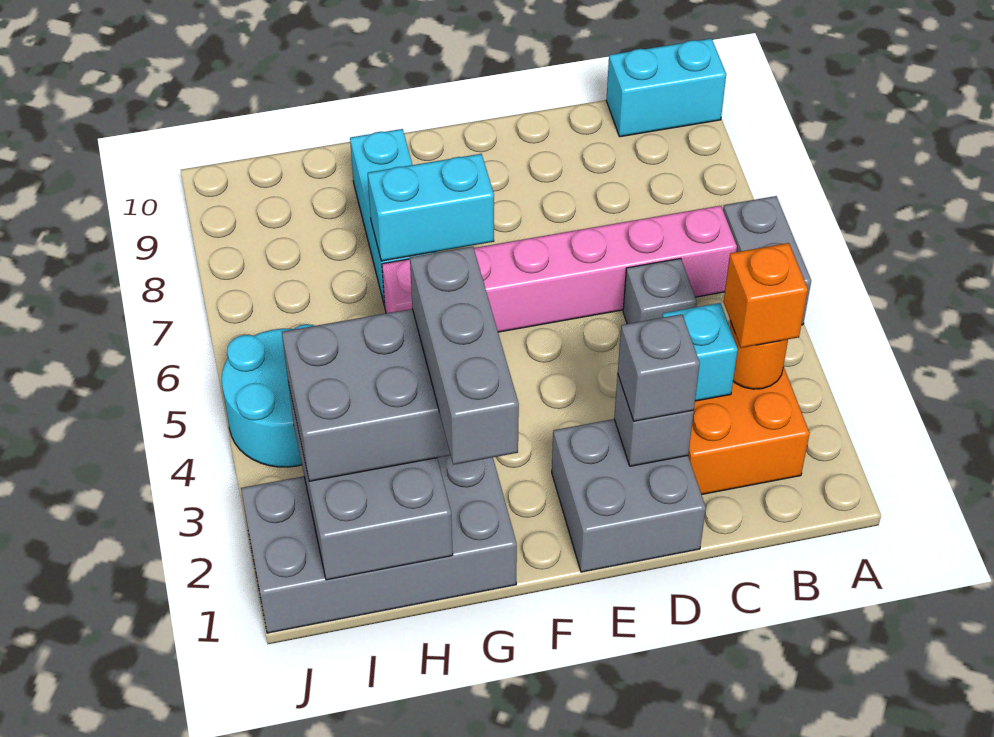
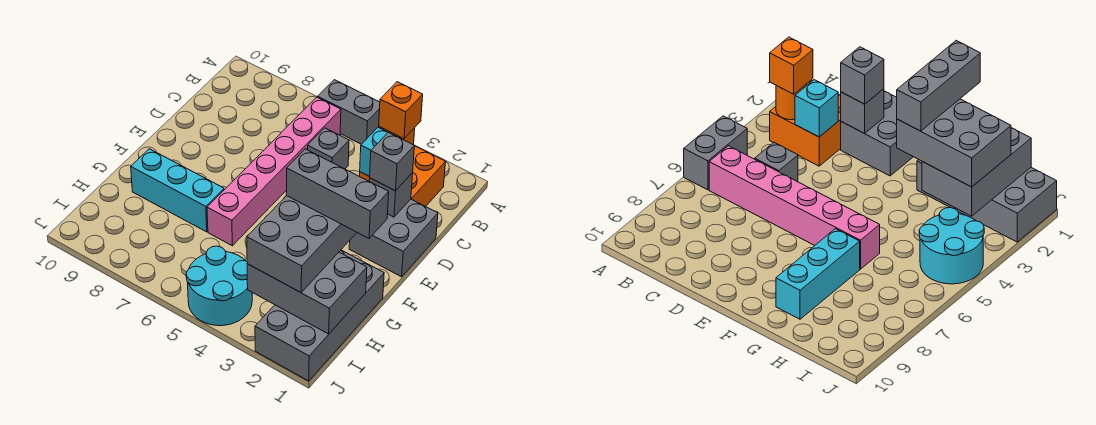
cyan brick A10:B10 level 1 -> none
cyan brick F7:G7 level 2 -> none

